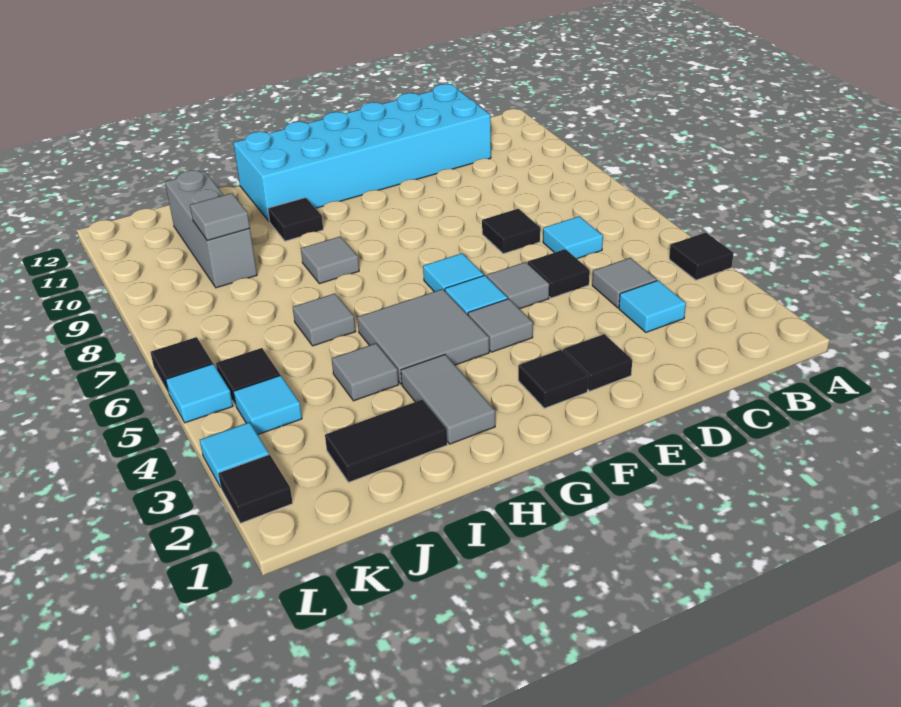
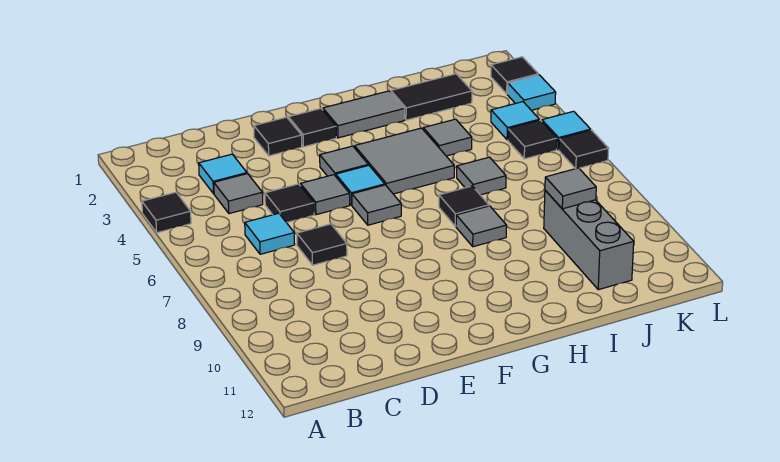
cyan brick C11:H12 level 1 -> none
cyan tile F6 level 1 -> grey tile F6 level 1
grey tile H2:H3 level 1 -> grey tile G2:H2 level 1
black tile H10 level 1 -> black tile H7 level 1

